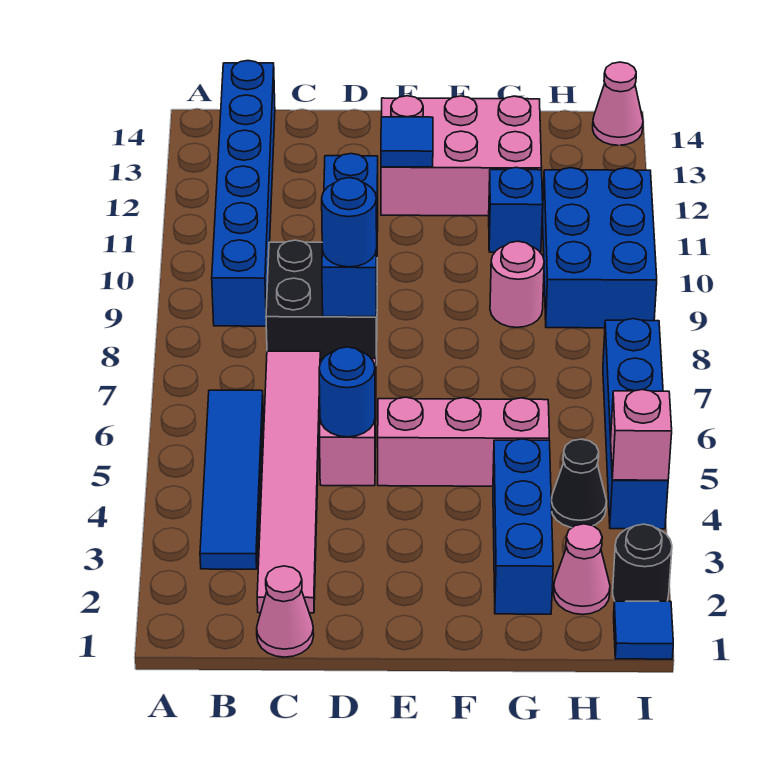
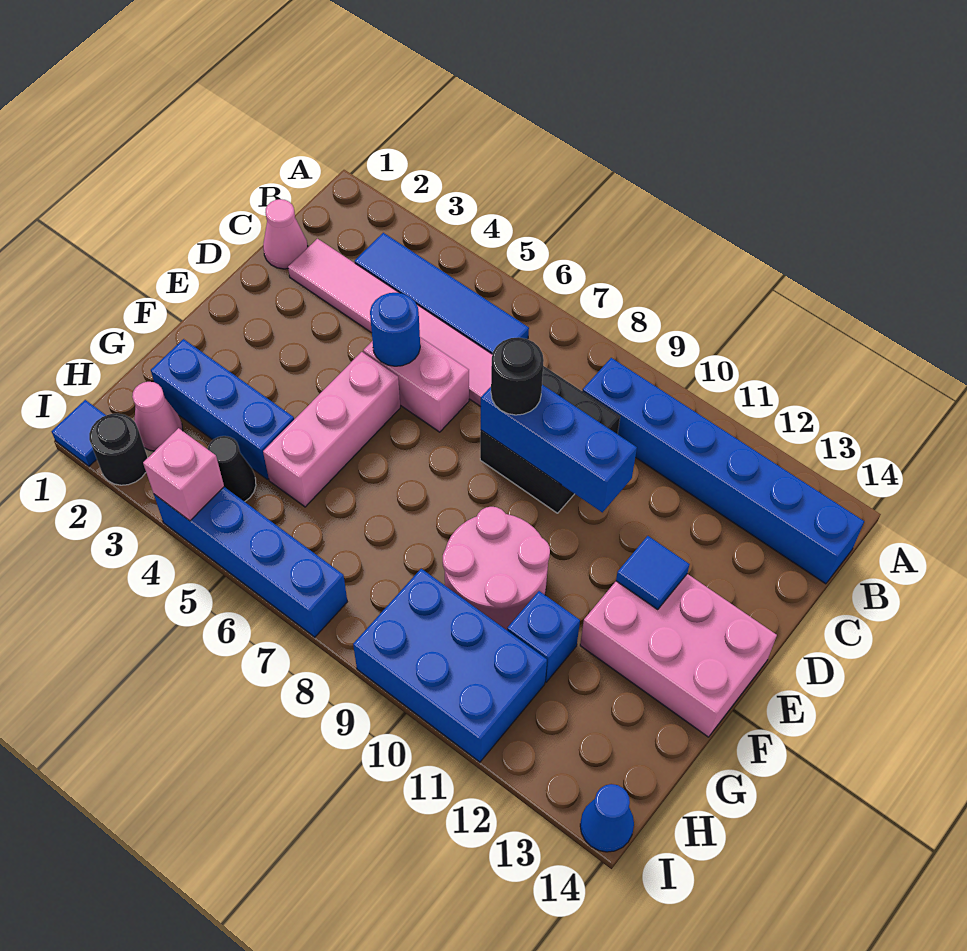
blue round brick D8 level 3 -> black round brick D8 level 3
pink brick E12:G13 level 1 -> pink brick E12:F14 level 1
pink round brick G9 level 1 -> pink round brick F9:G10 level 1
pink cone I14 level 1 -> blue cone I14 level 1

